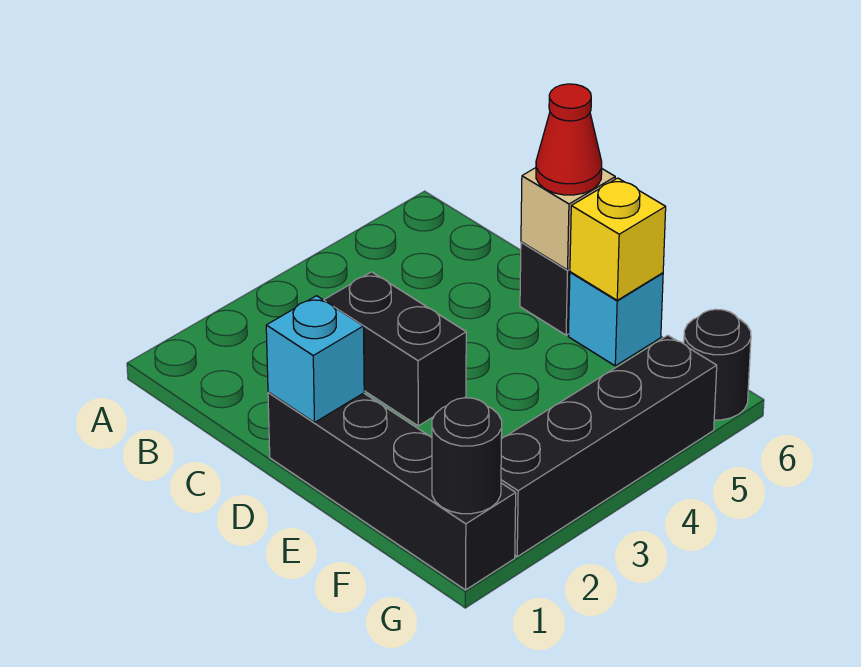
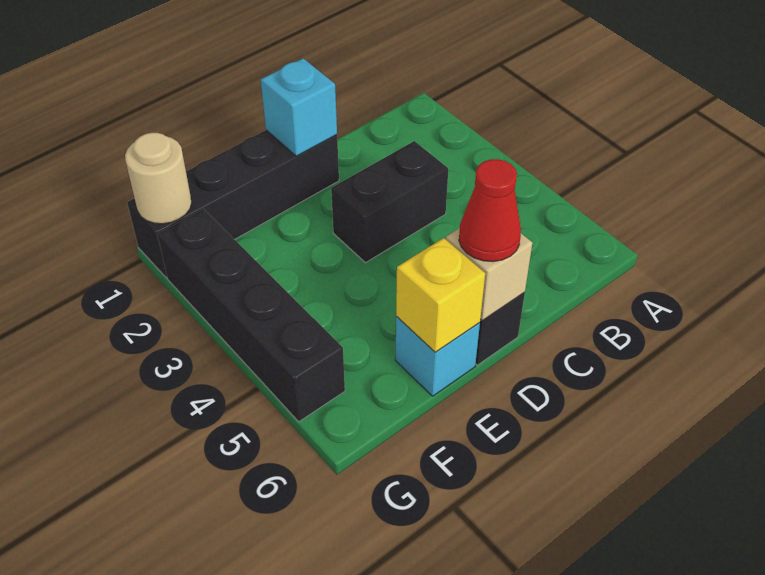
black round brick G1 level 2 -> tan round brick G1 level 2
black round brick G6 level 1 -> none

